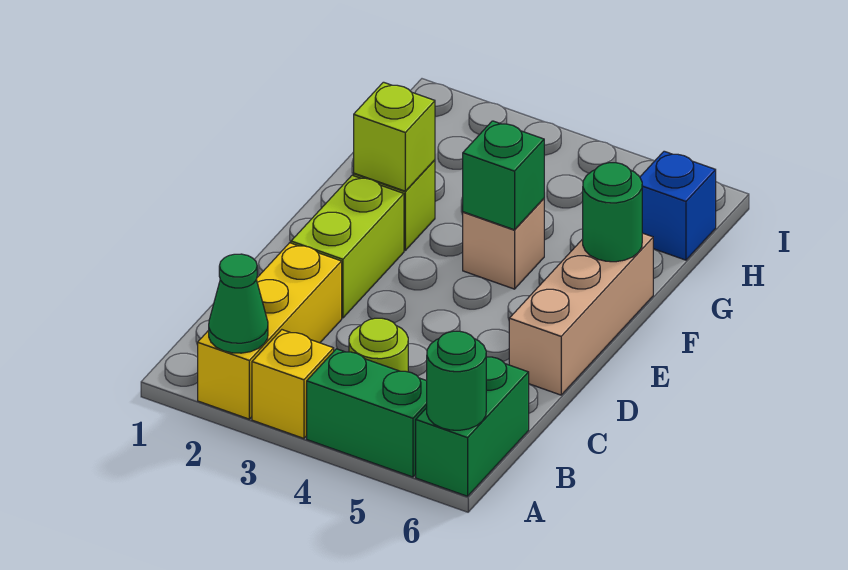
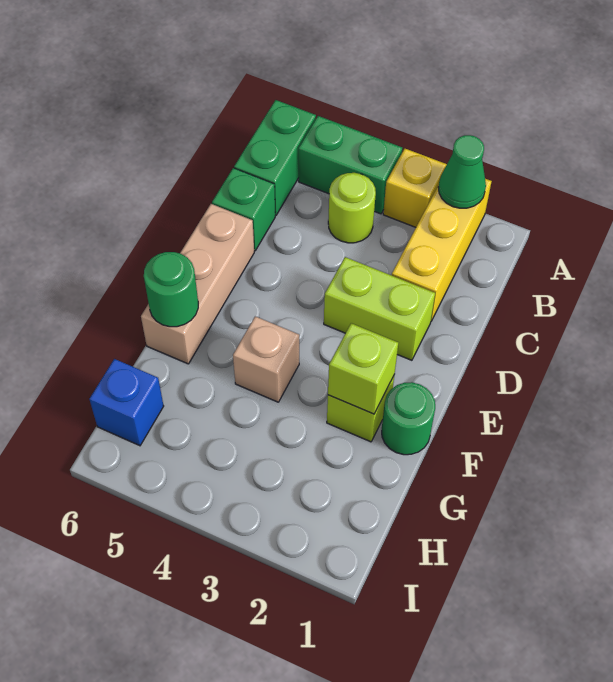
green round brick A6 level 2 -> green round brick F1 level 1
lime brick D2:E2 level 1 -> lime brick D2:D3 level 1
green brick F4 level 2 -> green brick C6 level 1

